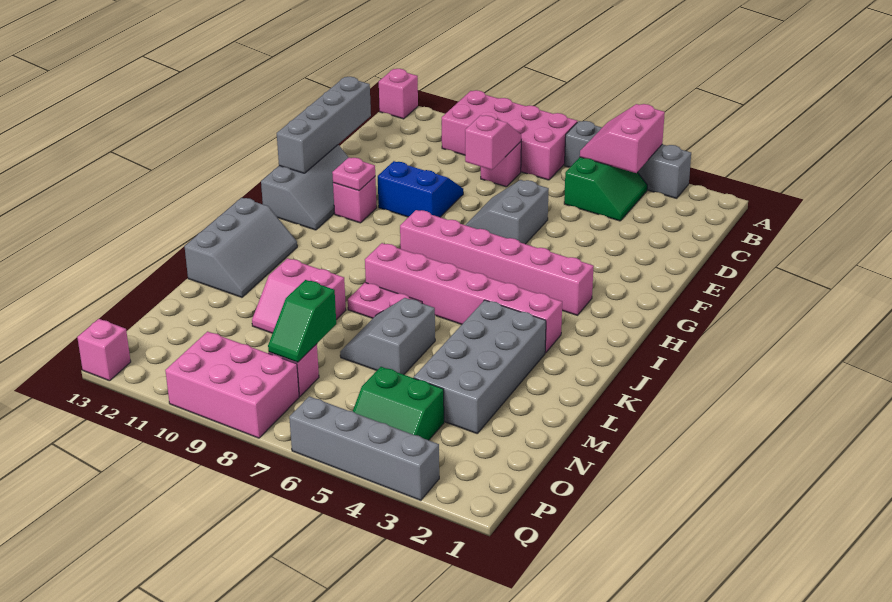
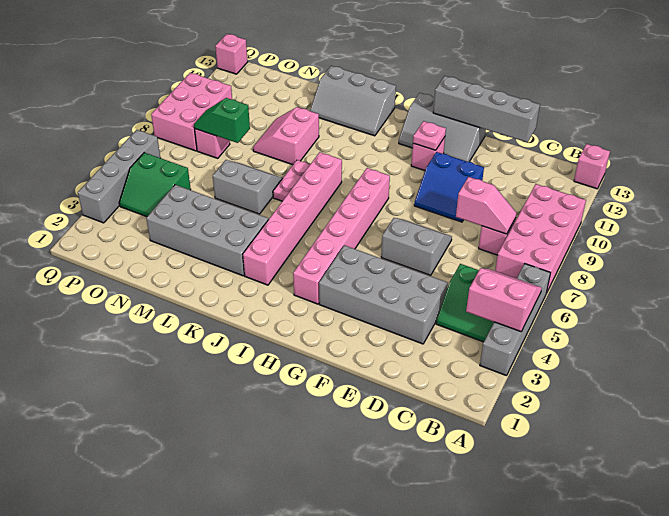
none -> grey brick D3:G4 level 1
blue slope E9:F10 level 1 top F -> blue slope E9:F10 level 1 top 10
green slope O4:P5 level 1 top O -> green slope O4:P5 level 1 top 5

